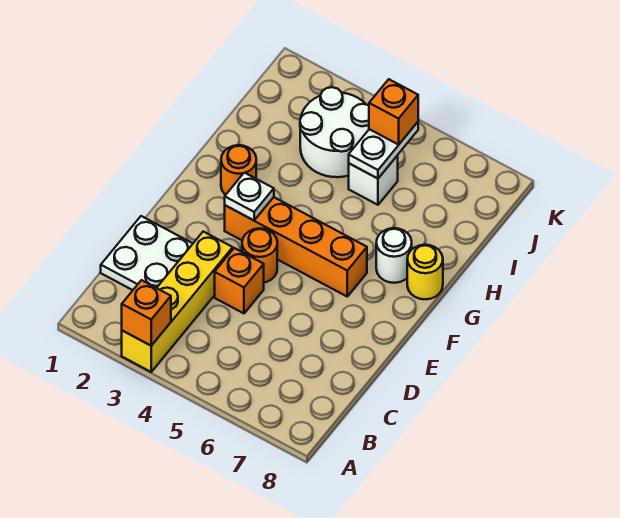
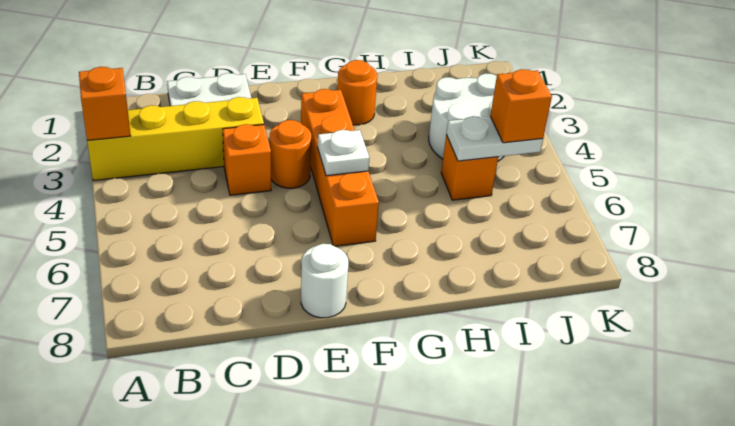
white plate F3 level 2 -> white plate F5 level 2
white round brick G7 level 1 -> white round brick E8 level 1
yellow round brick G8 level 1 -> none
white brick I5 level 1 -> orange brick I5 level 1

